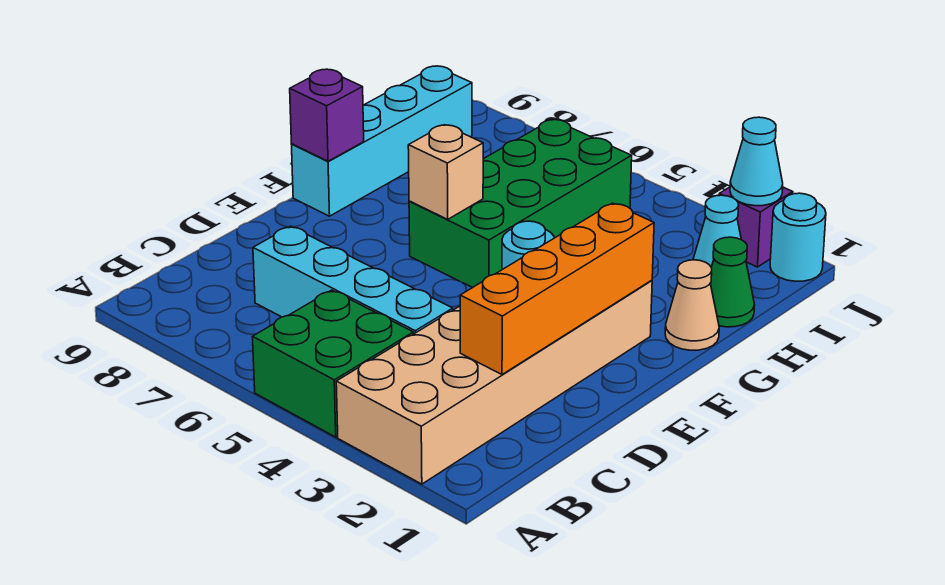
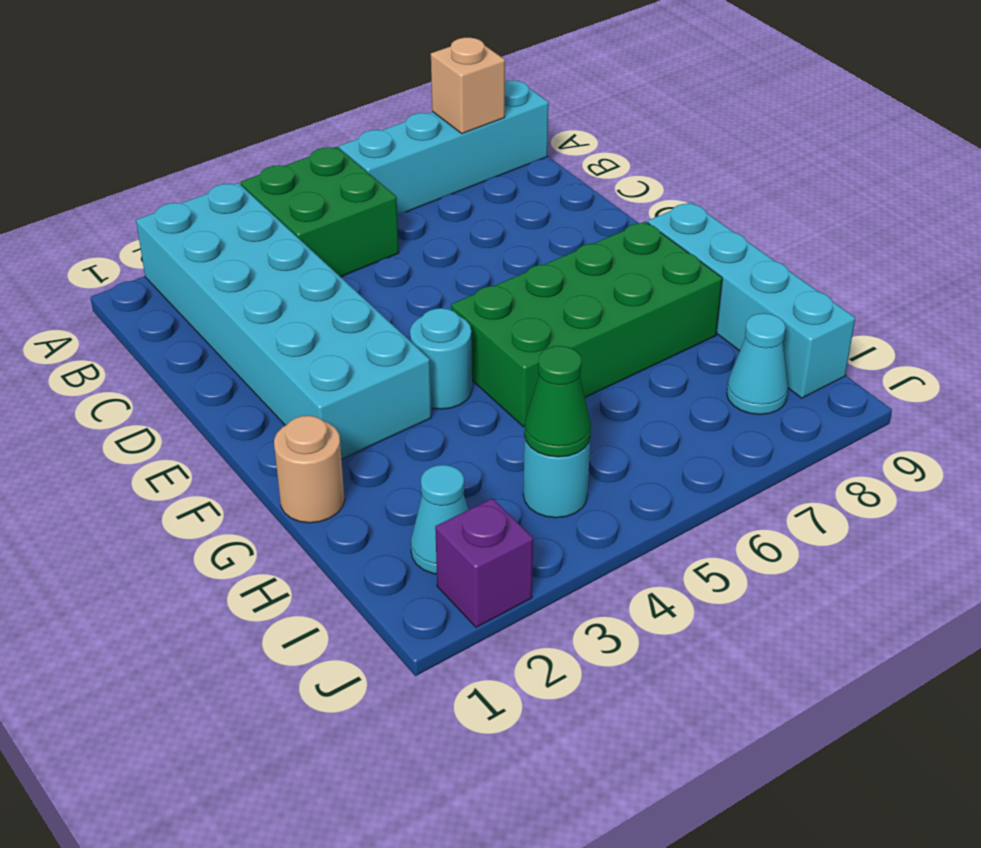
tan brick A2:F3 level 1 -> cyan brick A2:F3 level 1
orange brick C2:F2 level 2 -> none
cyan brick C4:C7 level 1 -> cyan brick A6:A9 level 1
green brick F5:I6 level 1 -> green brick F5:G8 level 1
tan brick F6 level 2 -> tan brick A8 level 2
purple brick F9 level 2 -> none
tan cone G1 level 1 -> tan round brick G1 level 1
green cone H1 level 1 -> green cone I4 level 2
cyan round brick J1 level 1 -> cyan round brick I4 level 1
cyan cone J2 level 2 -> cyan cone I8 level 1

